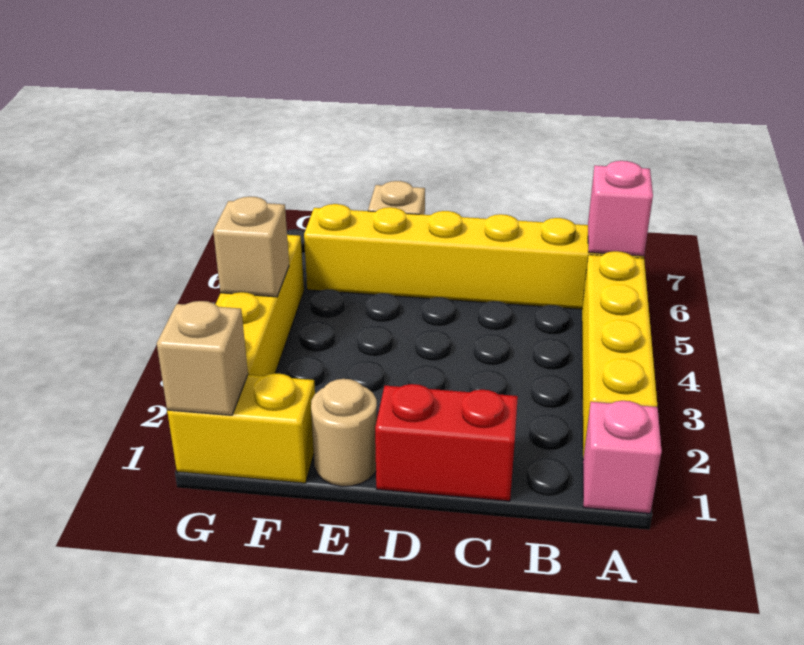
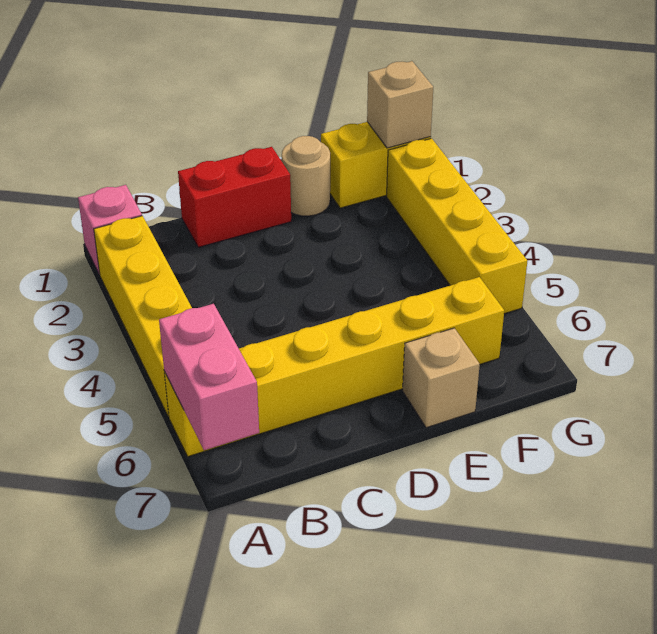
pink brick A6 level 2 -> pink brick A6:A7 level 2
tan brick G4 level 2 -> none

